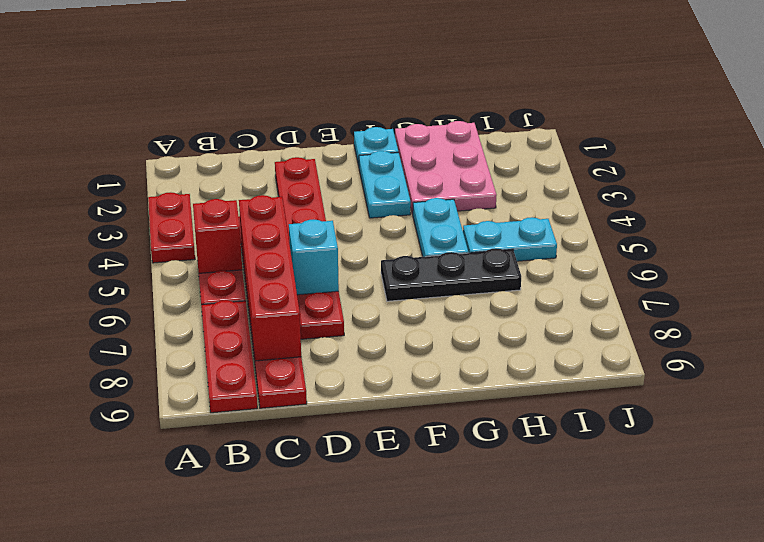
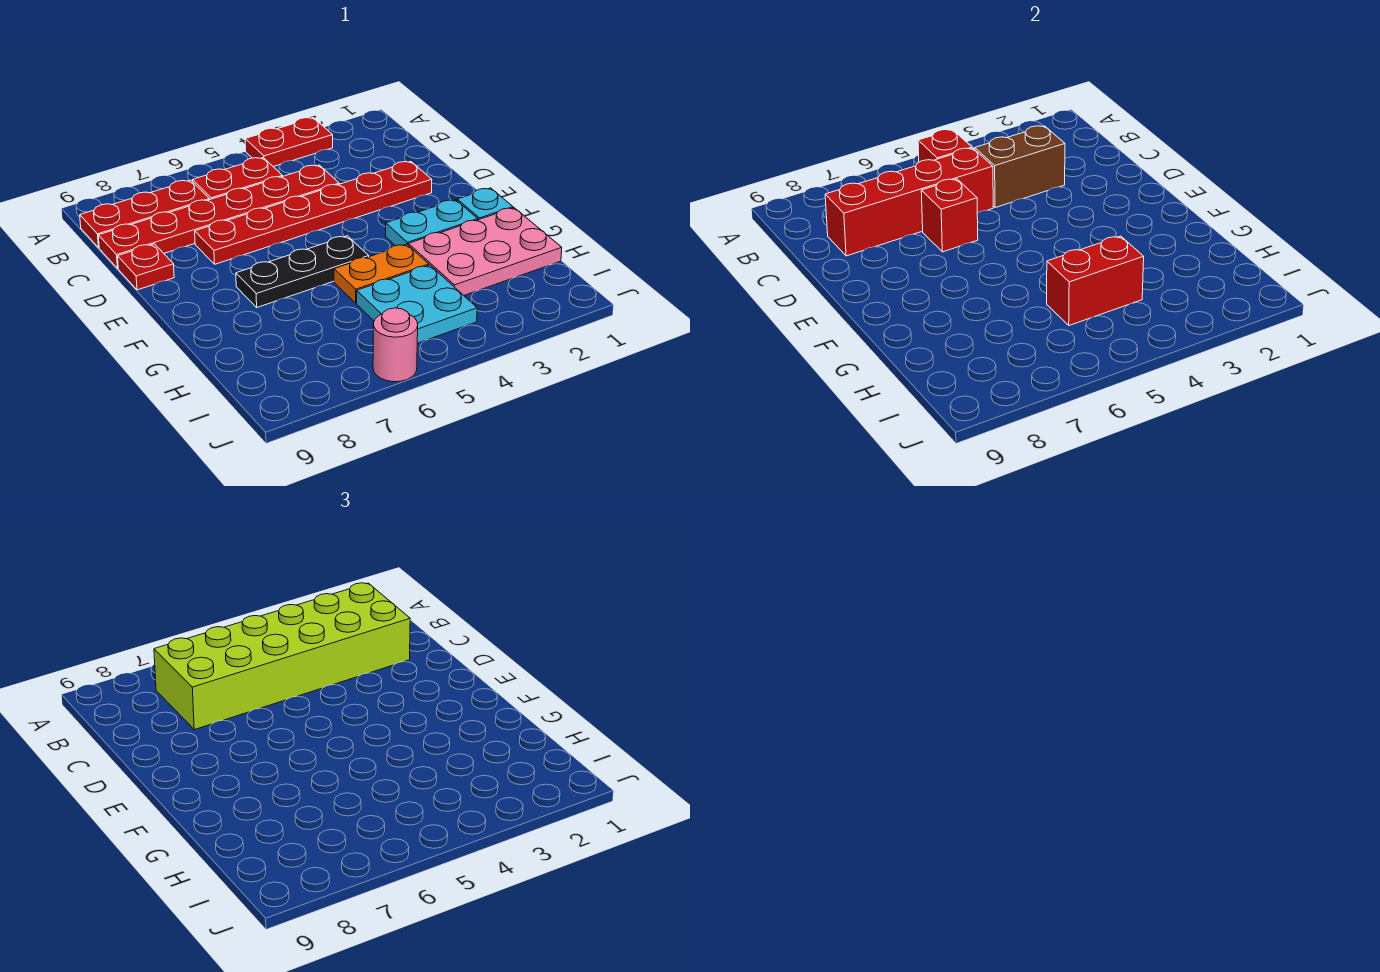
none -> lime brick B2:C7 level 3
none -> brown brick C3:C4 level 2
cyan brick D6 level 2 -> red brick D6 level 2
none -> red plate D9 level 1
black plate F6:H6 level 1 -> black plate F5:F7 level 1
cyan plate G4:G5 level 1 -> orange plate G4:G5 level 1
none -> red brick H4:H5 level 2
cyan plate H5:I5 level 1 -> cyan plate H4:I5 level 1
none -> pink round brick J6 level 1

